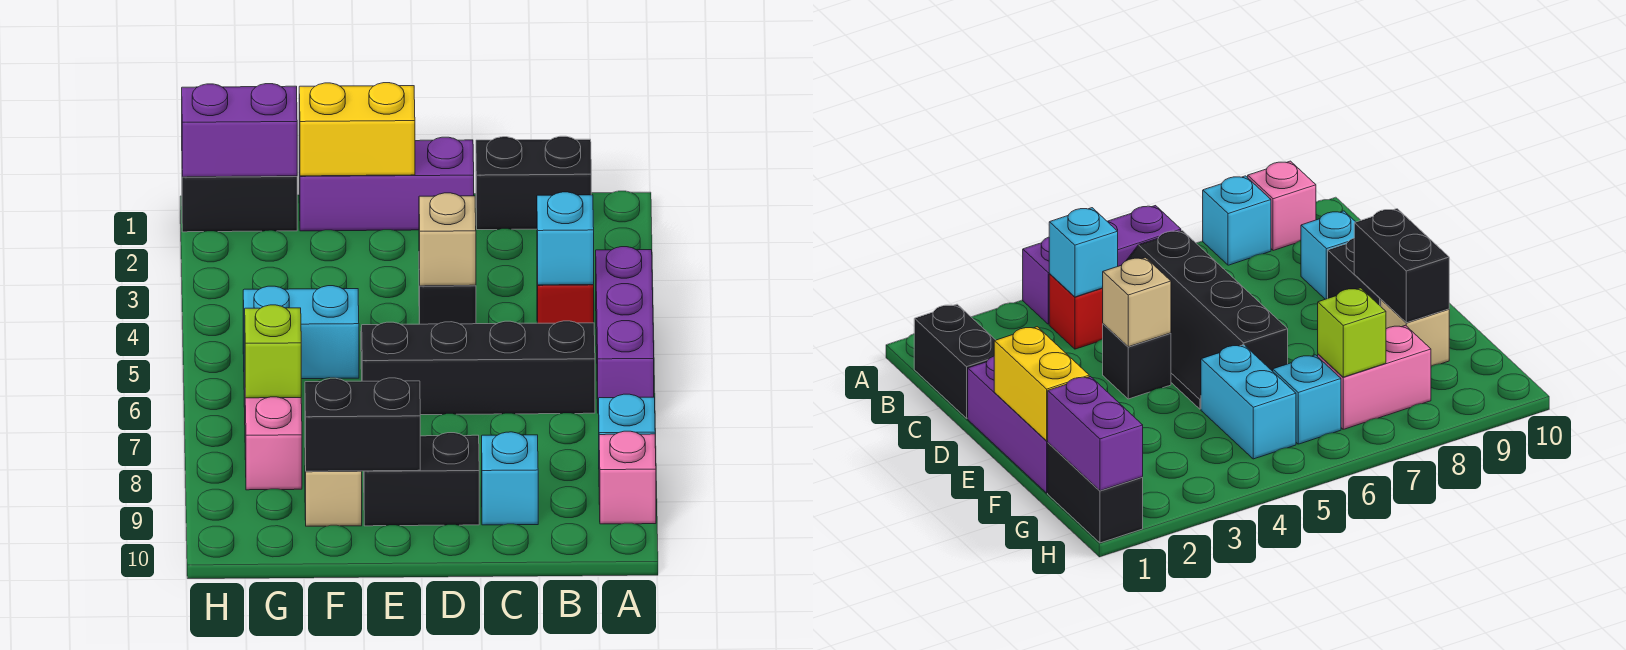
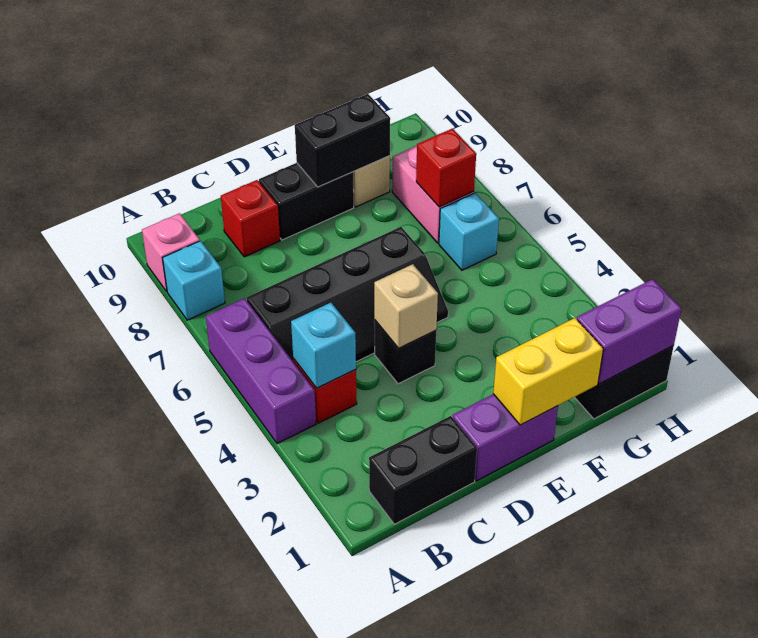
cyan brick C9 level 1 -> red brick C9 level 1
purple brick D1:F1 level 1 -> purple brick D1:E1 level 1
cyan brick F5:G5 level 1 -> none
lime brick G7 level 2 -> red brick G7 level 2

